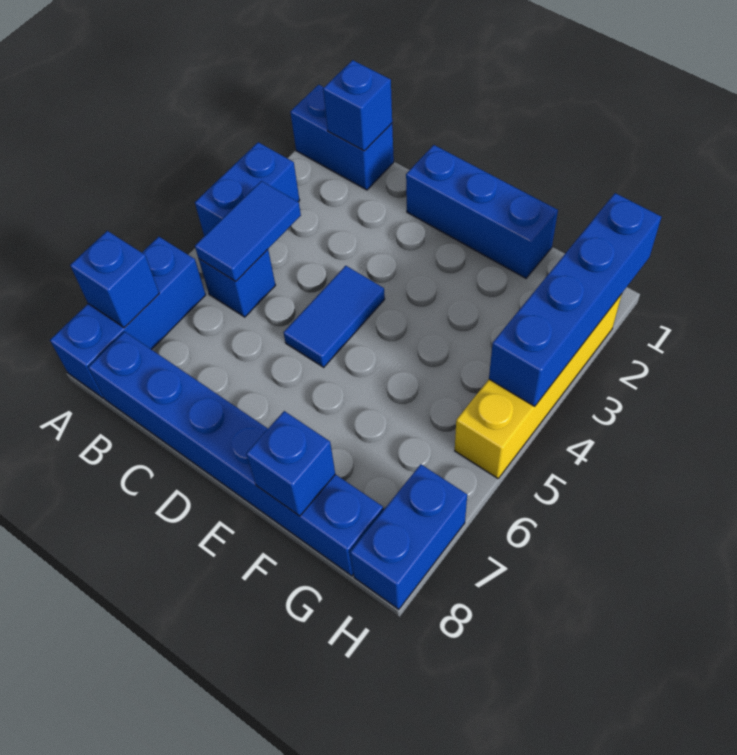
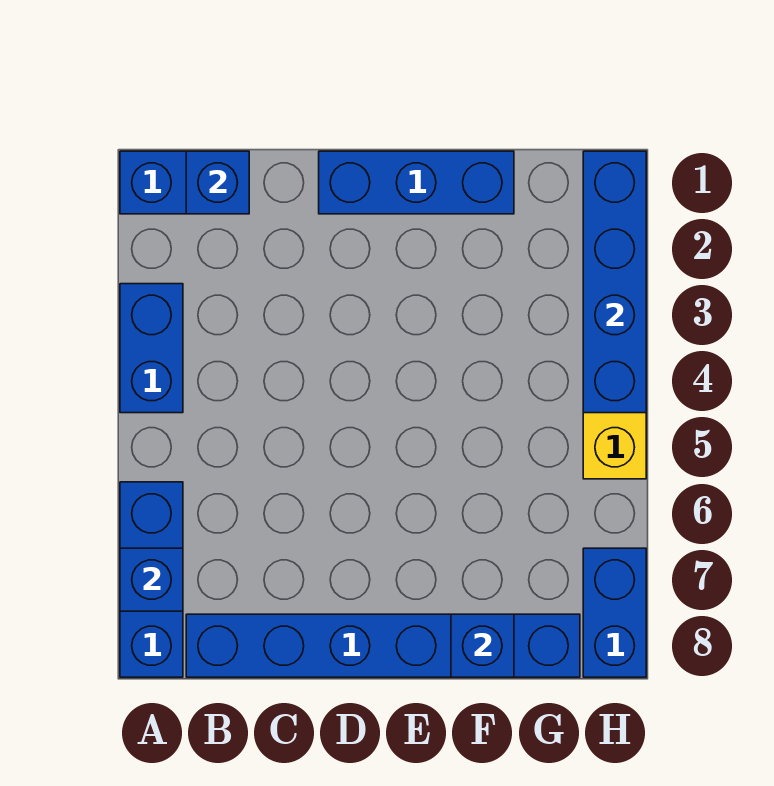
blue tile B4:B5 level 2 -> none
blue brick B5 level 1 -> none
blue tile D4:D5 level 1 -> none

